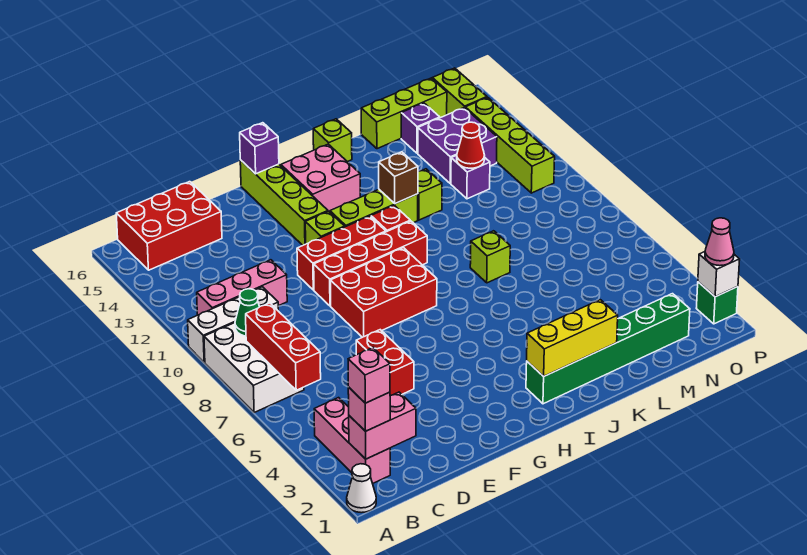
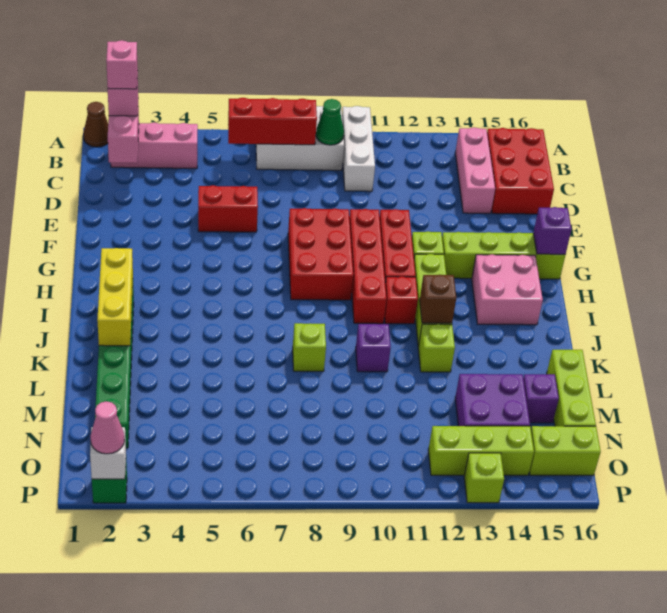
white cone A1 level 1 -> brown cone A1 level 1
pink brick B11:D11 level 1 -> pink brick B14:D14 level 1
lime brick J16 level 1 -> lime brick P13 level 1
purple brick M12 level 1 -> purple brick K10 level 1
red cone M12 level 2 -> none
lime brick O11:O14 level 1 -> lime brick O12:O14 level 1

